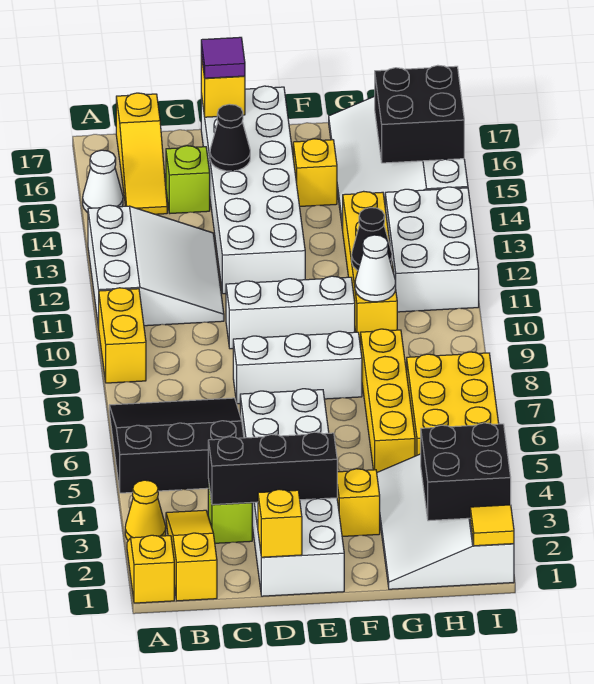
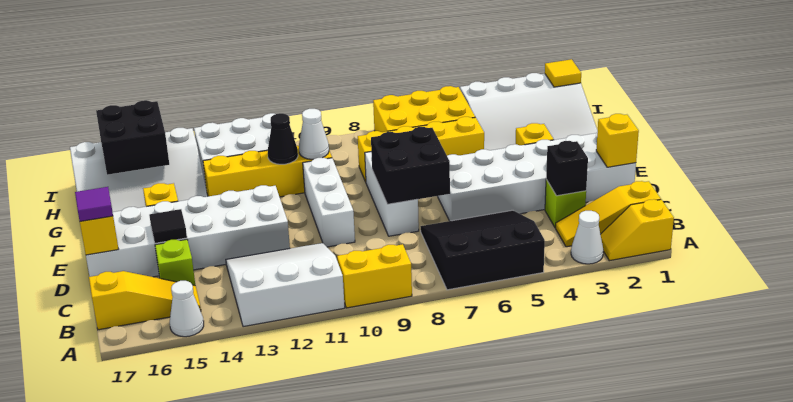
yellow cone A3 level 1 -> white cone A3 level 1
black slope A5:C7 level 1 top 5 -> black slope A5:C7 level 1 top A
black brick C3:E3 level 2 -> black brick C3 level 2
black cone D15 level 2 -> black tile D15 level 2
black brick H2:I3 level 2 -> black brick D7:E8 level 2

